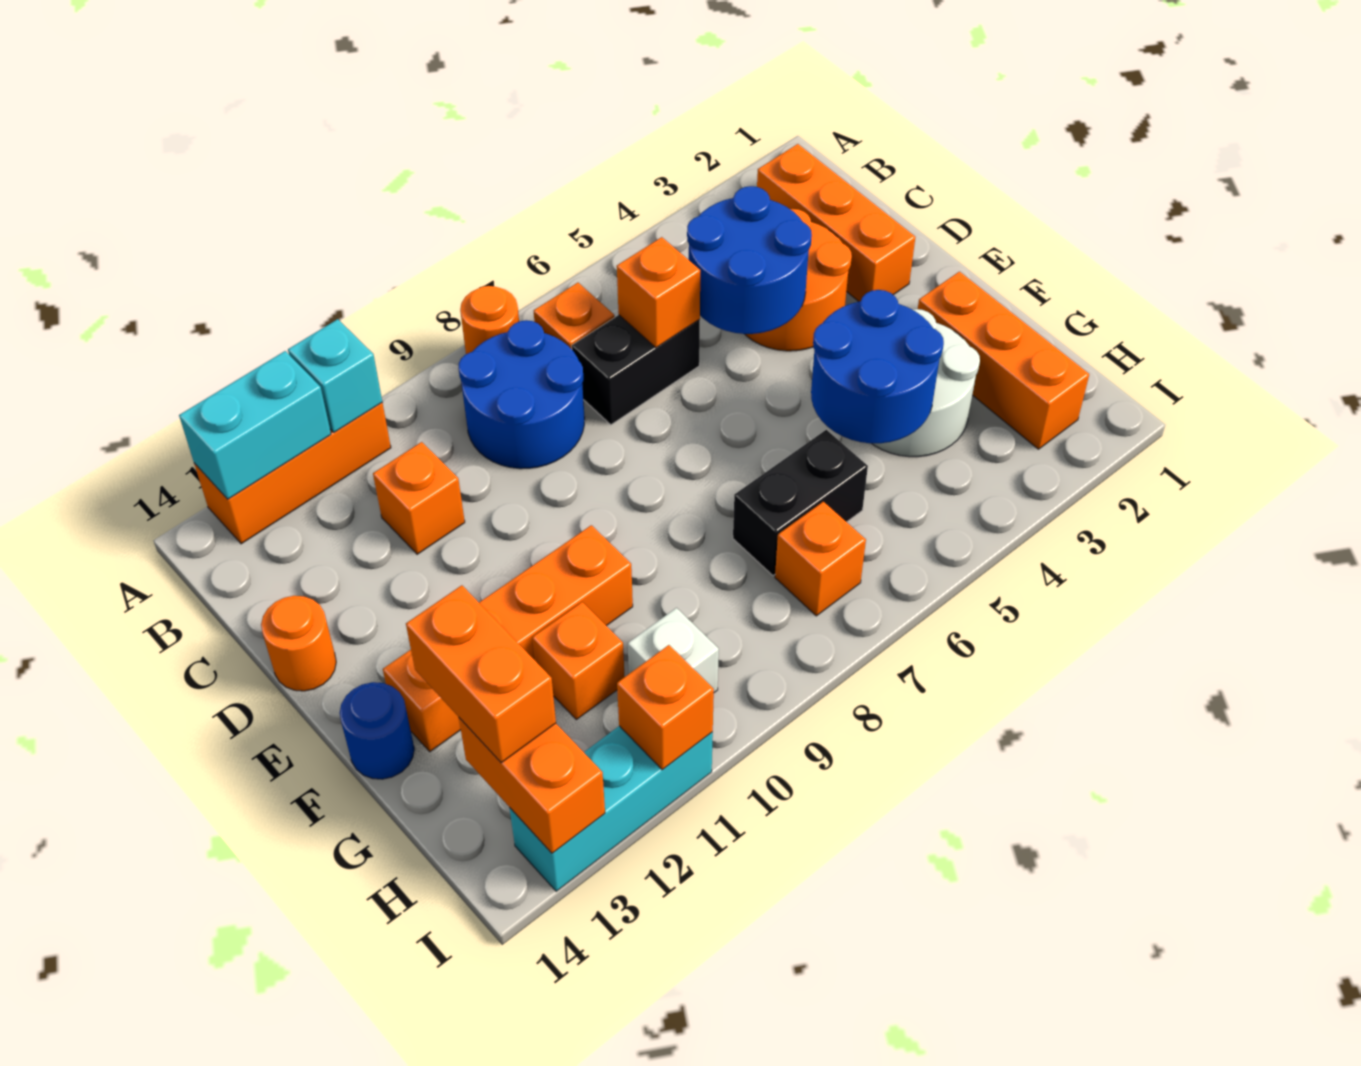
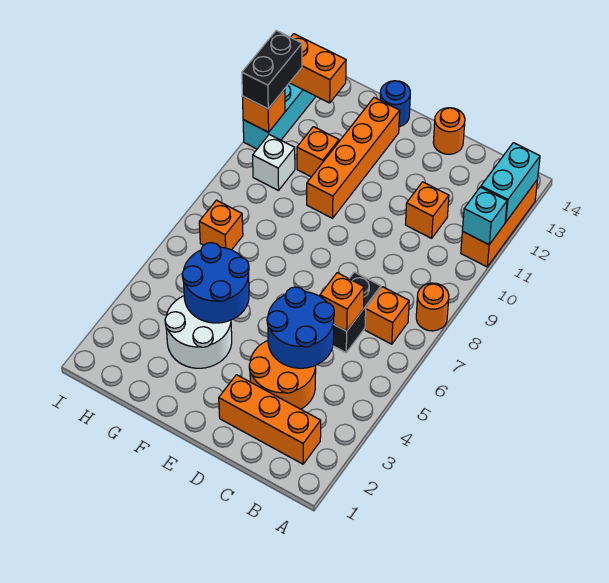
blue round brick B8:C9 level 1 -> none
orange brick F2:H2 level 1 -> none
black brick G6:G7 level 1 -> black brick I11:I12 level 3
orange brick G13:H13 level 3 -> none

